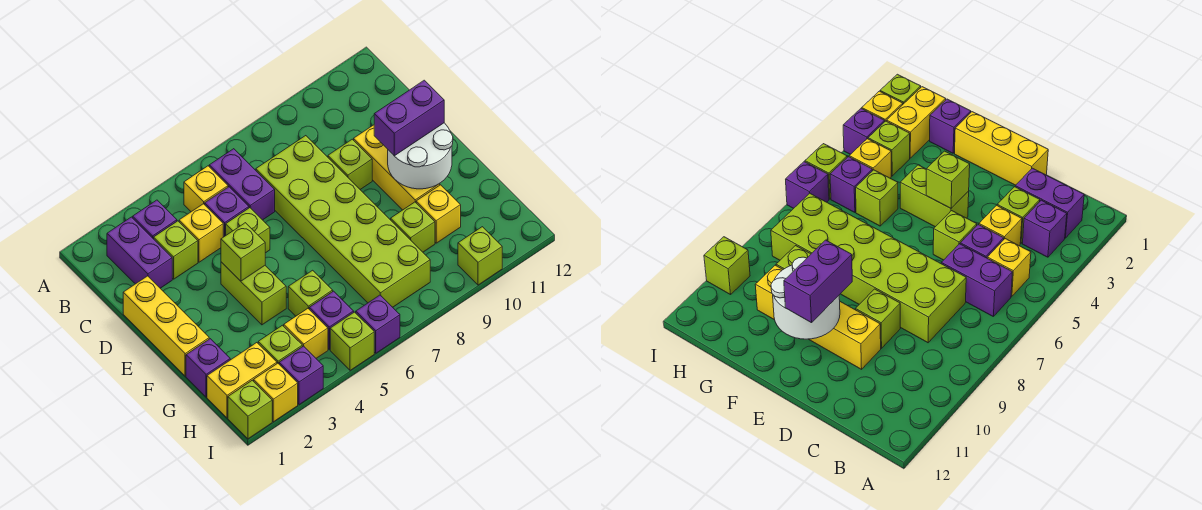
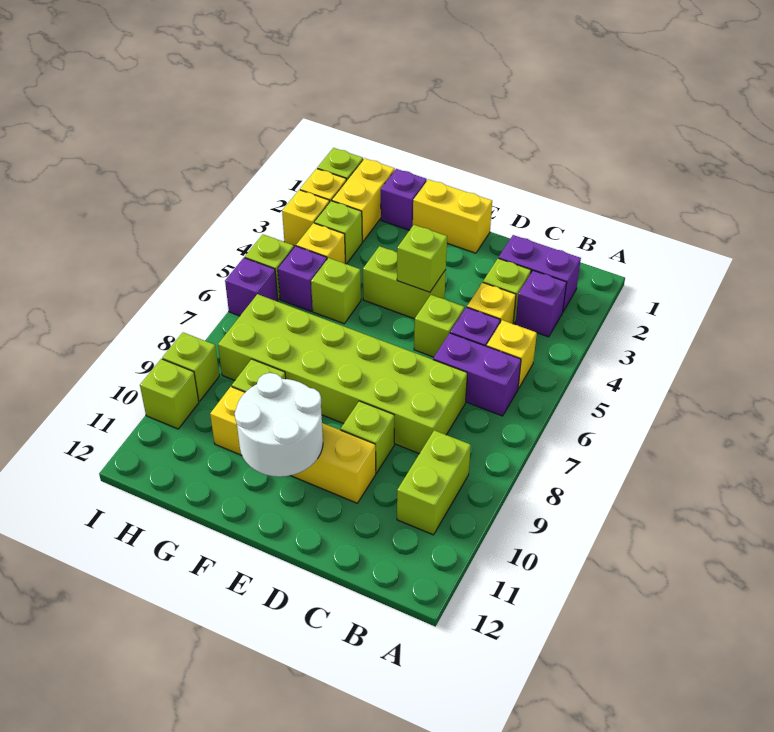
none -> lime brick B9:B10 level 1
yellow brick D1:F1 level 1 -> yellow brick E1:F1 level 1
purple brick E10:E11 level 3 -> none
purple brick I3 level 1 -> yellow brick I3 level 1
none -> lime brick I9 level 1

